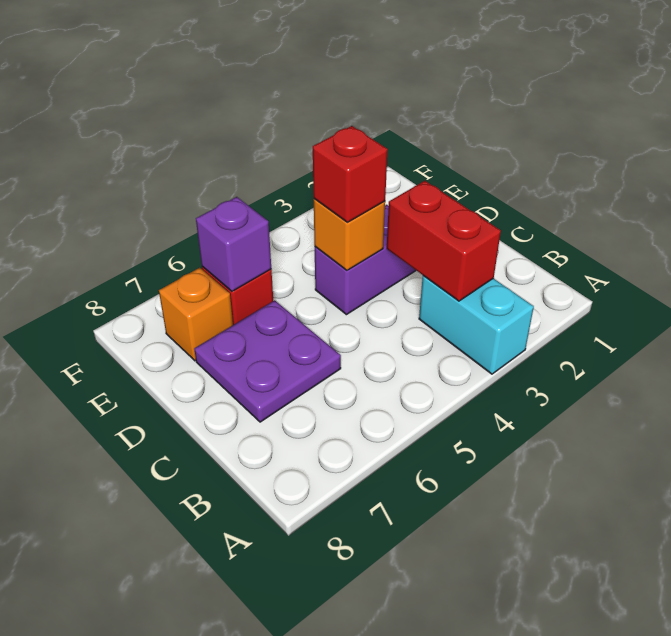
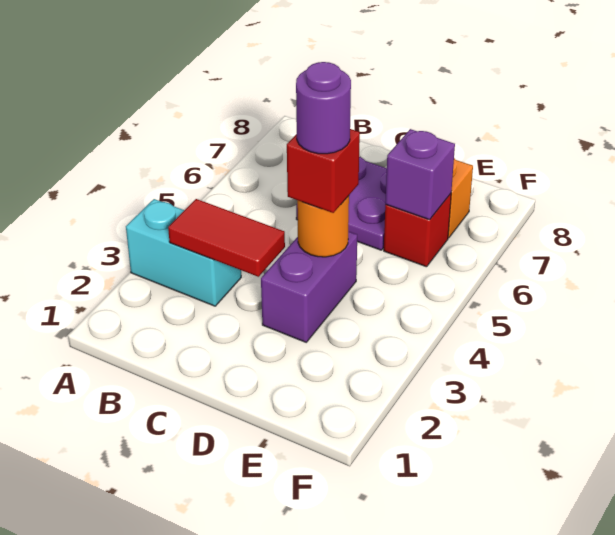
red brick B3:C3 level 2 -> red tile B3:C3 level 2
orange brick D4 level 2 -> orange round brick D4 level 2
none -> purple round brick D4 level 4

